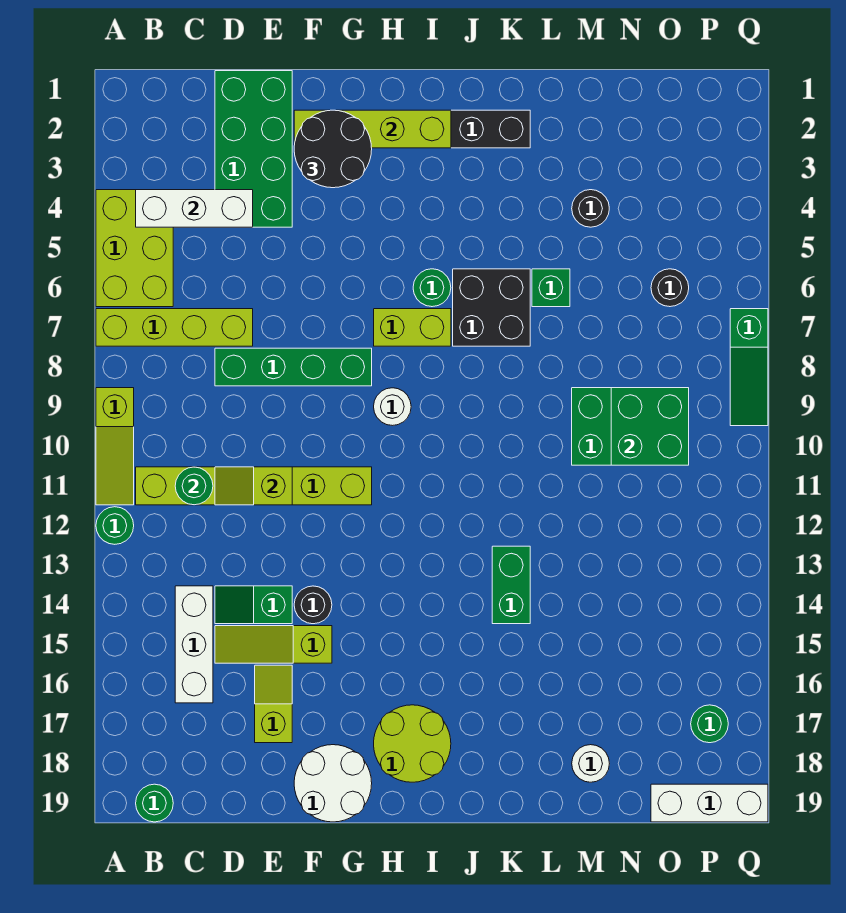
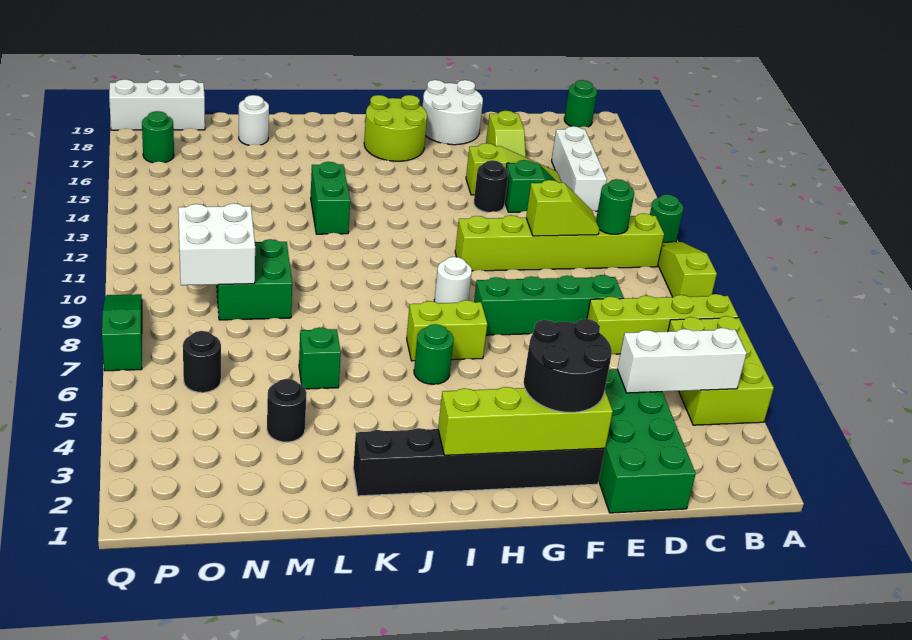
black brick J6:K7 level 1 -> none
green brick N9:O10 level 2 -> white brick N9:O10 level 2

